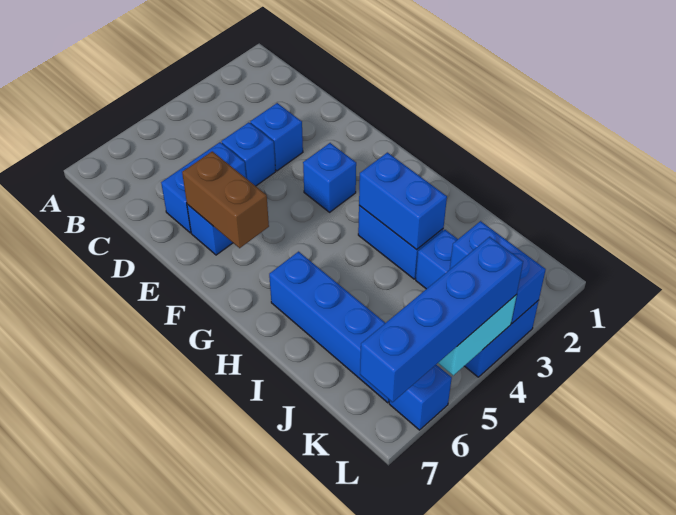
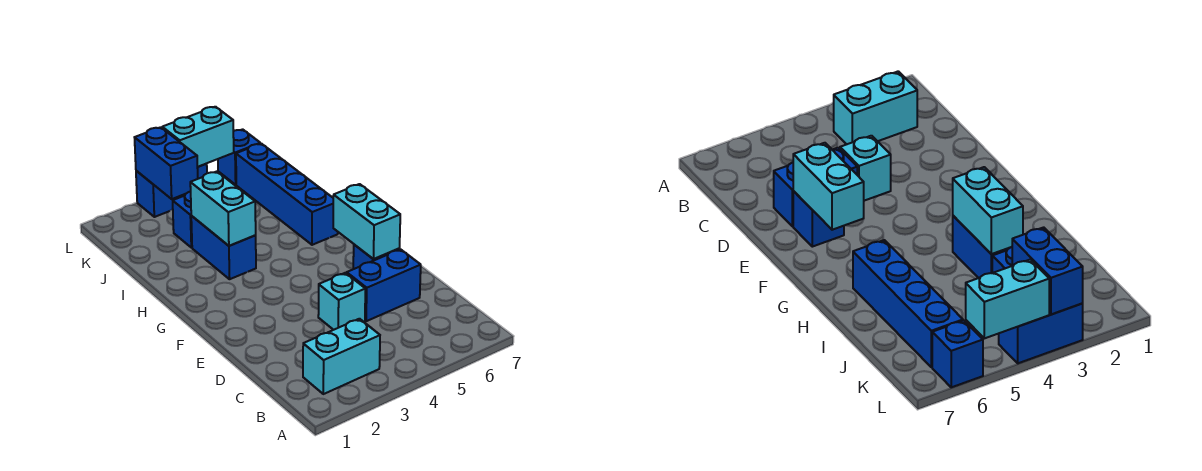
none -> cyan brick B2:B3 level 1
blue brick D3 level 1 -> none
blue brick D4 level 1 -> cyan brick D4 level 1
brown brick E6:F6 level 2 -> cyan brick E6:F6 level 2
blue brick F3 level 1 -> none
blue brick H3:I3 level 2 -> cyan brick H3:I3 level 2
blue brick L4:L7 level 3 -> none

